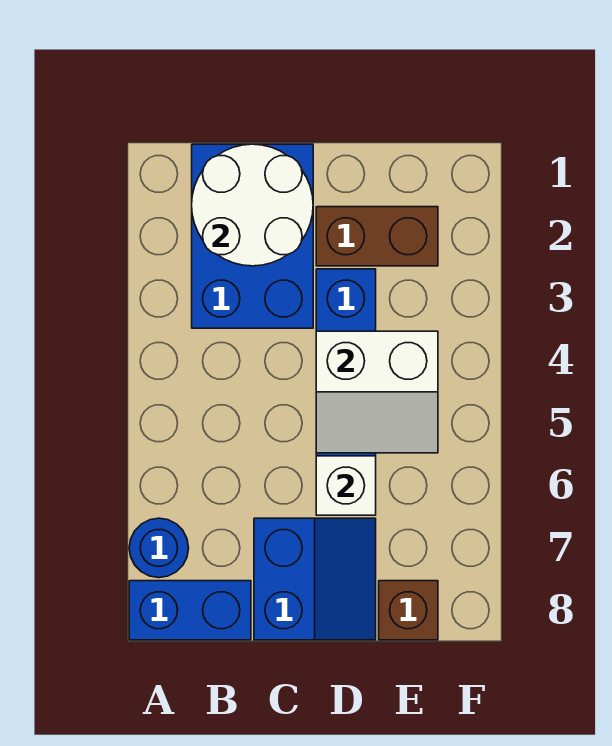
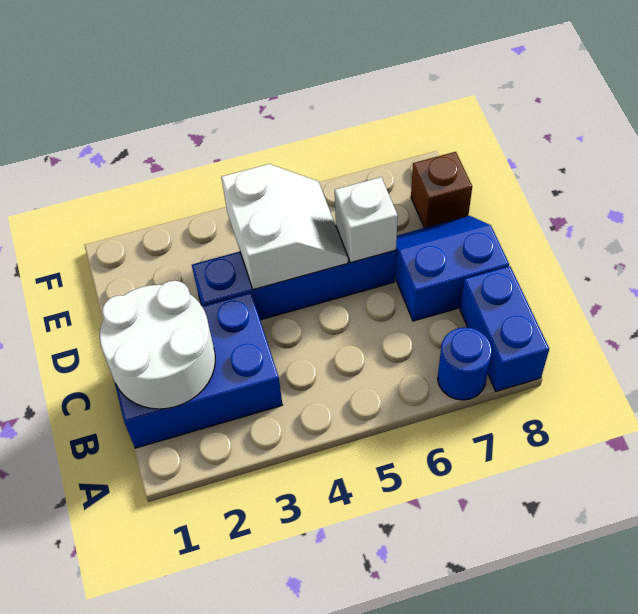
brown brick D2:E2 level 1 -> none

